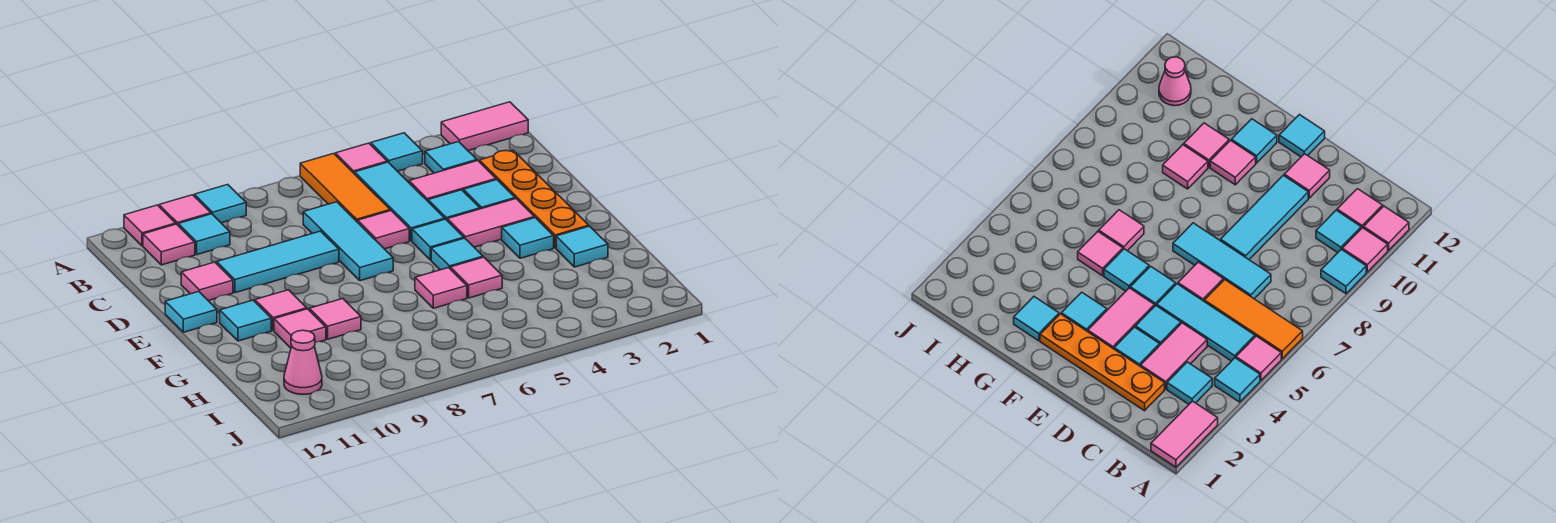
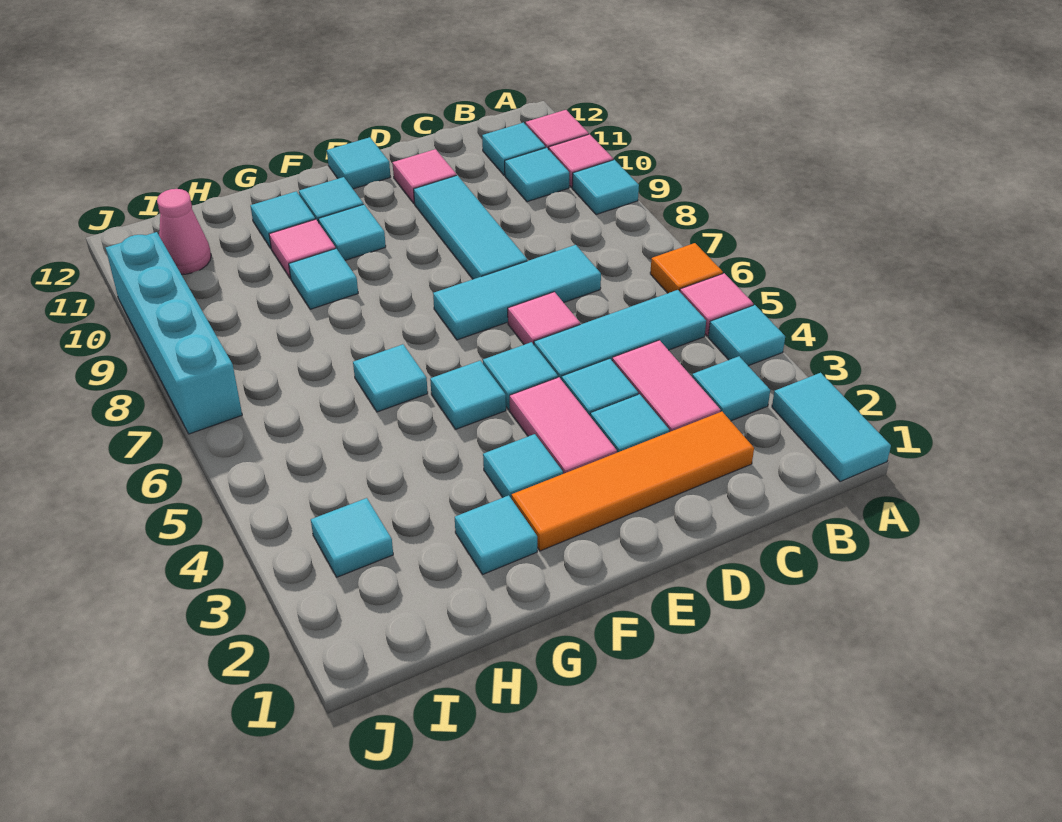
pink tile A1:A2 level 1 -> cyan tile A1:A2 level 1
orange tile A6:C6 level 1 -> orange tile A6 level 1
pink tile B11 level 1 -> cyan tile B11 level 1
orange plate C2:F2 level 1 -> orange tile C2:F2 level 1
pink tile F10 level 1 -> cyan tile F10 level 1
pink tile G5 level 1 -> none
pink tile G6 level 1 -> cyan tile G6 level 1
pink tile G9 level 1 -> cyan tile G9 level 1
none -> cyan tile G11 level 1
none -> cyan tile I3 level 1
none -> cyan brick J7:J10 level 1

